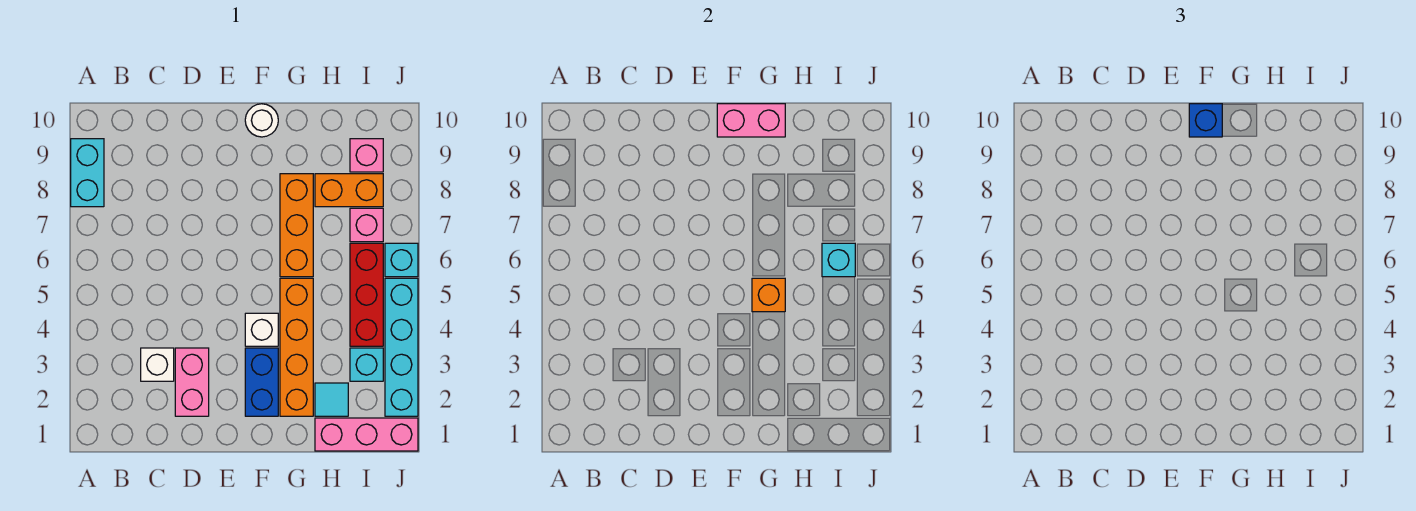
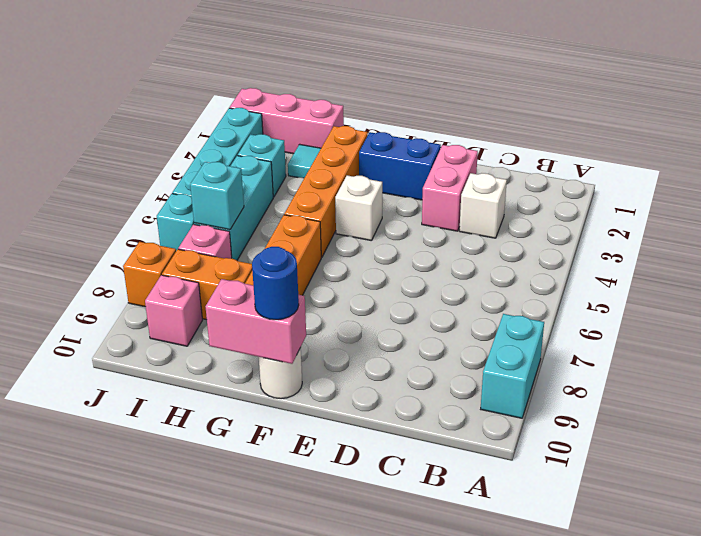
blue brick F2:F3 level 1 -> blue brick E2:F2 level 1
blue brick F10 level 3 -> blue round brick F10 level 3
orange brick G5 level 2 -> orange brick J8 level 1
red brick I4:I6 level 1 -> cyan brick I4:I6 level 1

